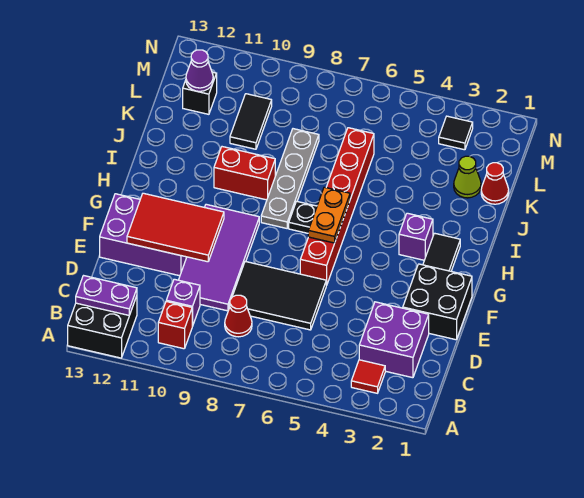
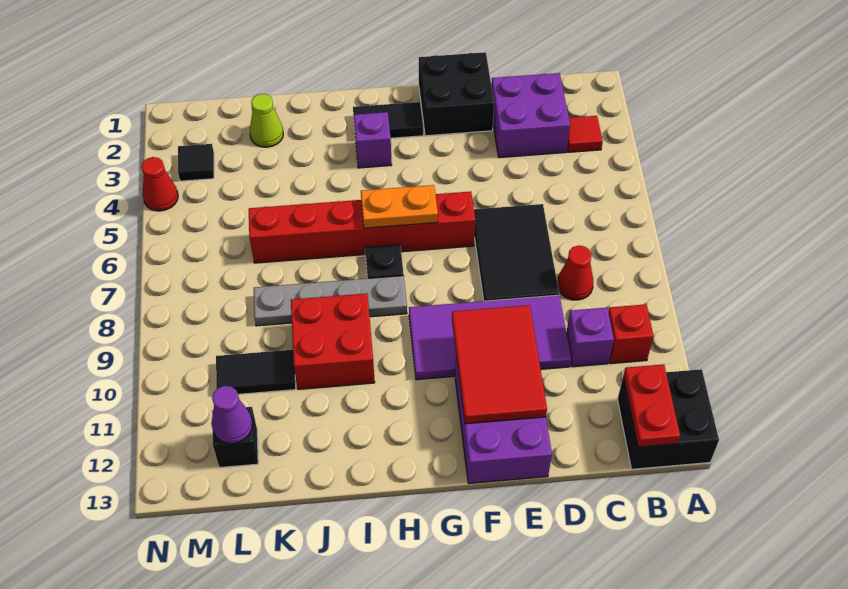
purple plate B12:B13 level 2 -> red plate B12:B13 level 2
red brick I9:I10 level 1 -> red brick I9:J10 level 1
red cone K1 level 1 -> red cone N4 level 1

